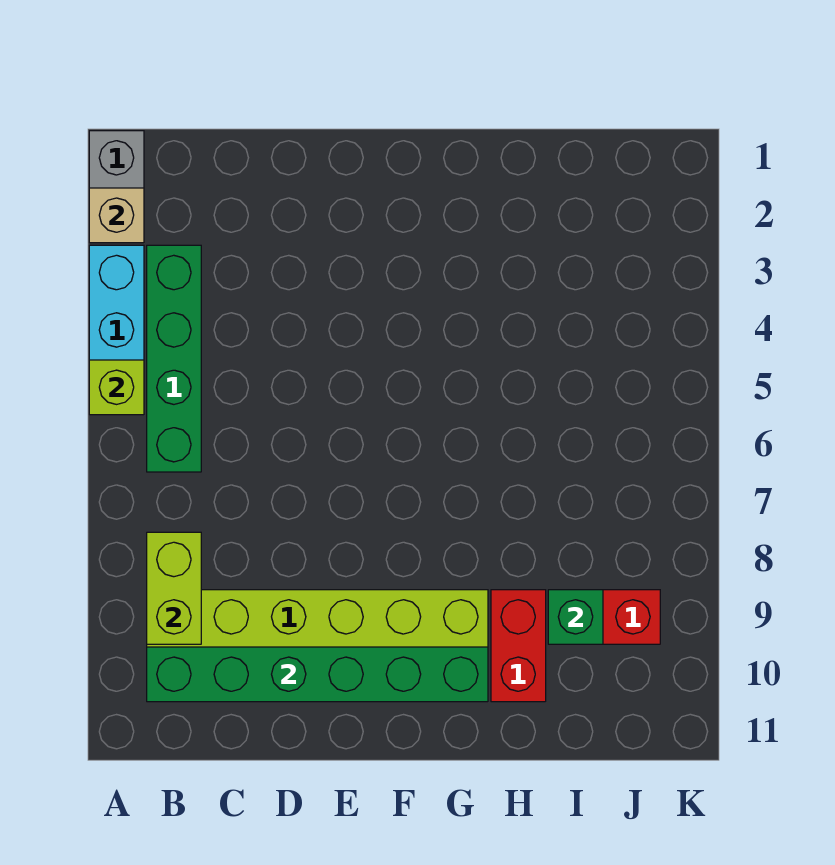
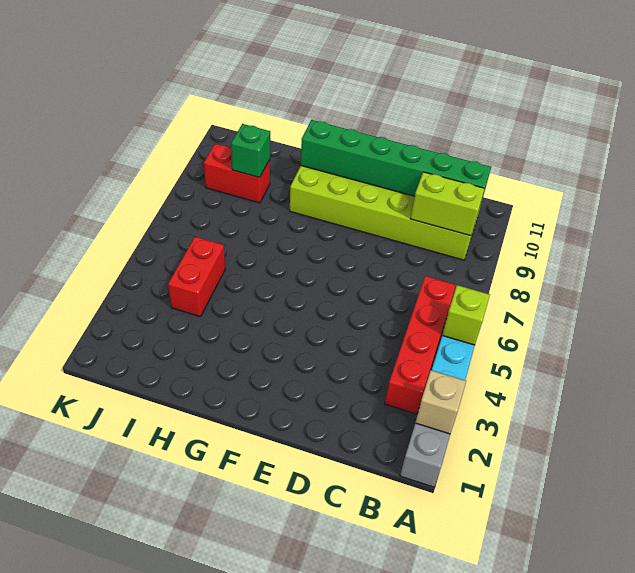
green brick B3:B6 level 1 -> red brick B3:B6 level 1
lime brick B8:B9 level 2 -> lime brick B9:C9 level 2
red brick H9:H10 level 1 -> red brick I4:I5 level 1

